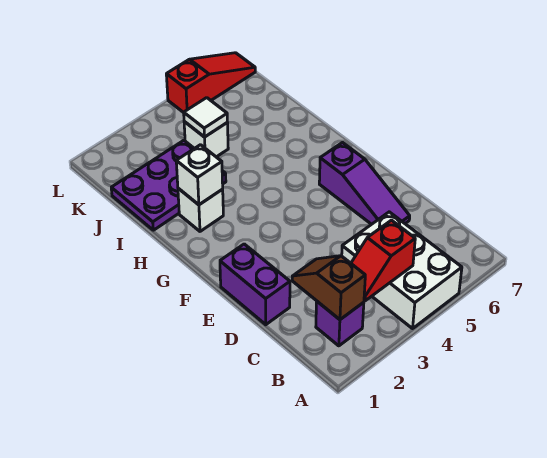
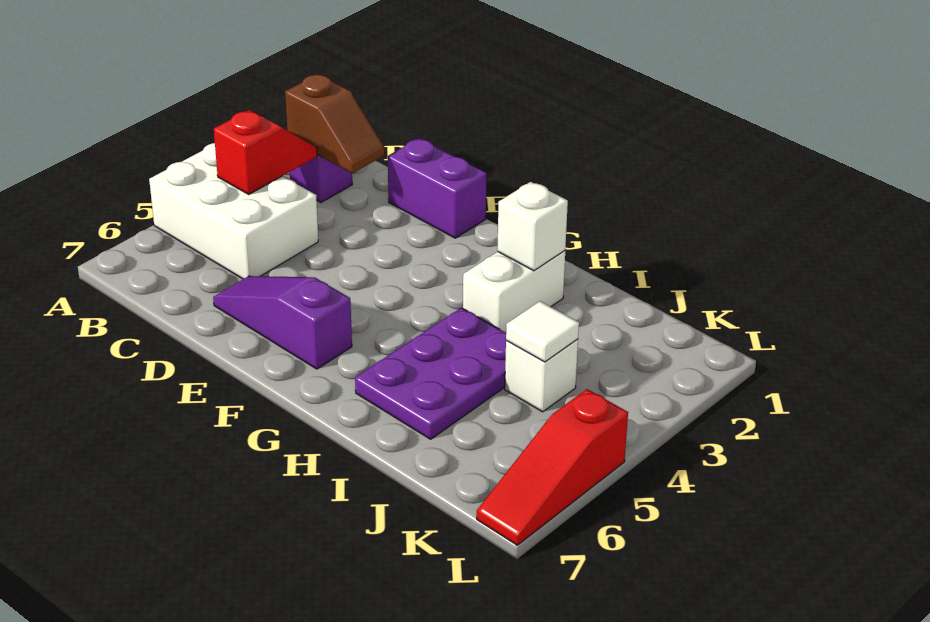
white brick H2 level 1 -> white brick H2:H3 level 1
purple plate I1:J3 level 1 -> purple plate H4:I6 level 1

